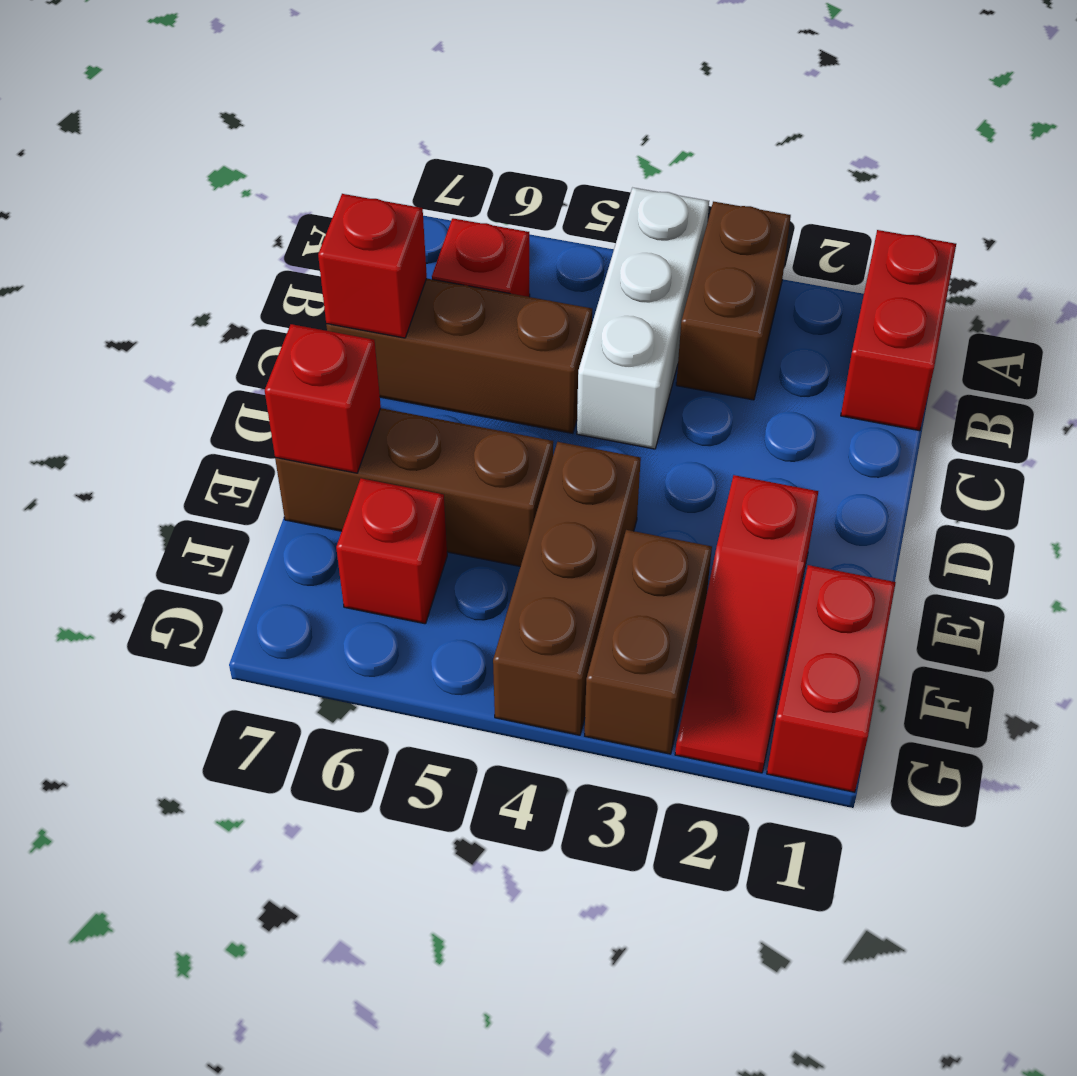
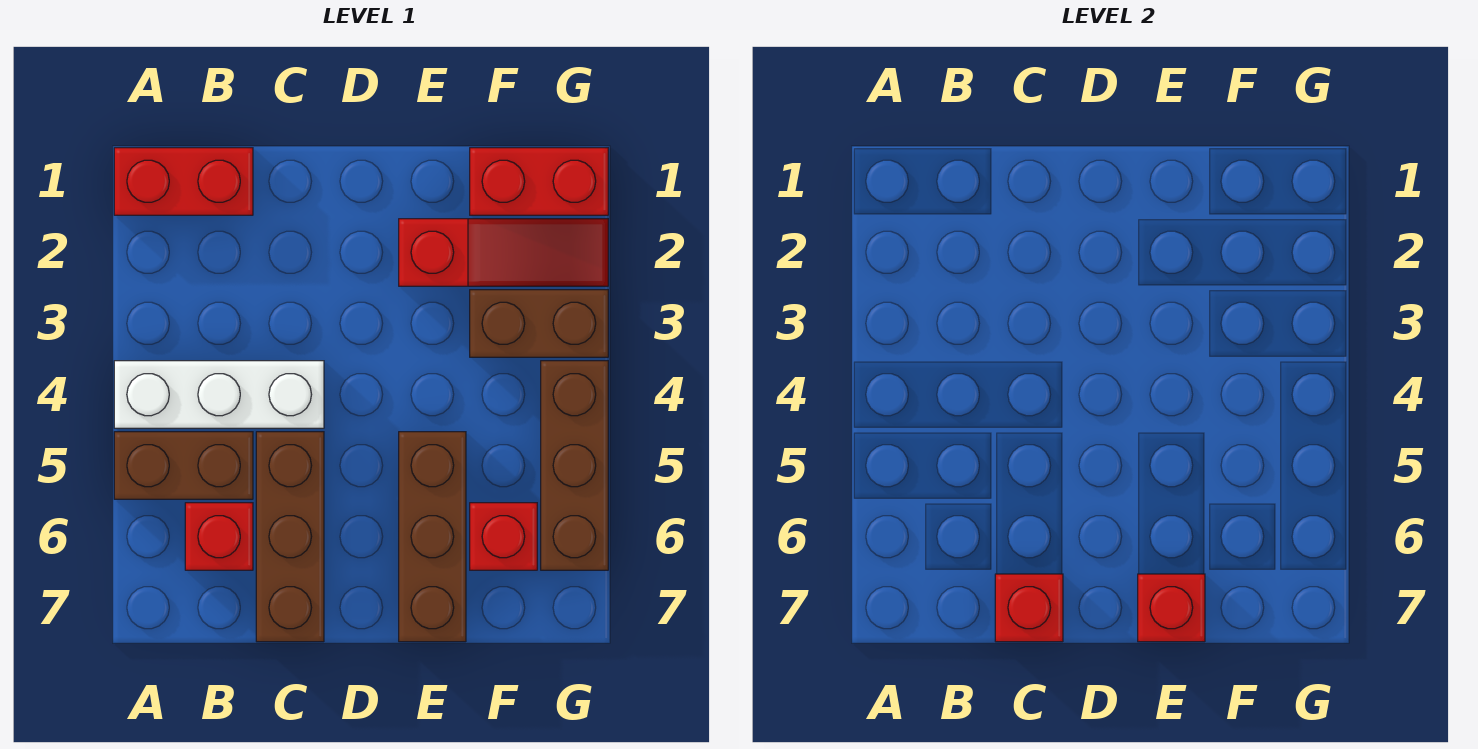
brown brick A3:B3 level 1 -> brown brick A5:B5 level 1
brown brick E4:G4 level 1 -> brown brick G4:G6 level 1

